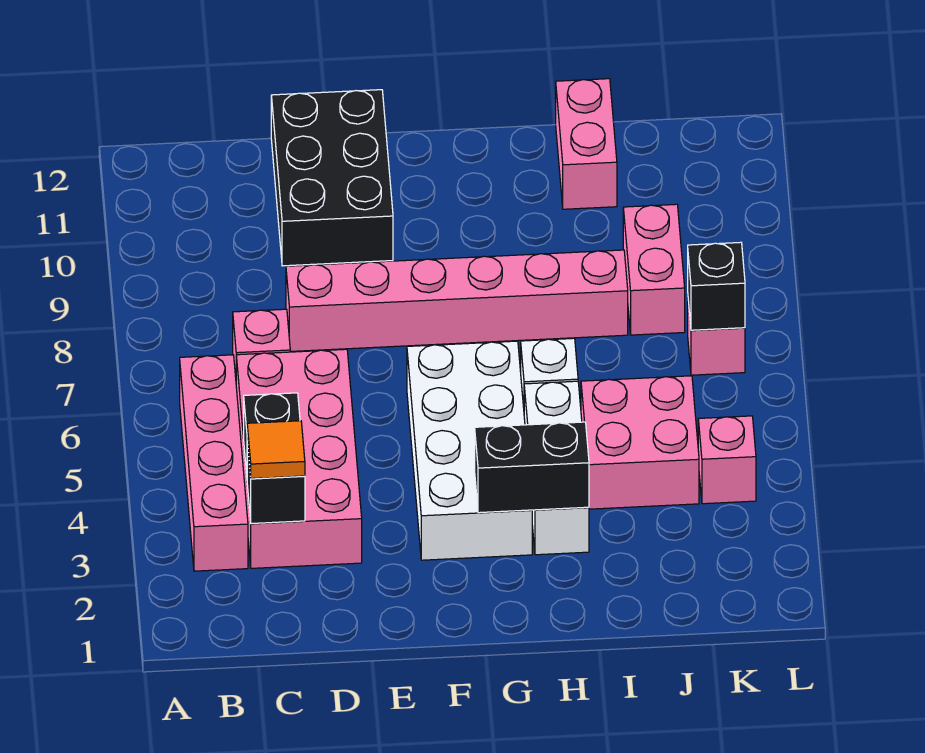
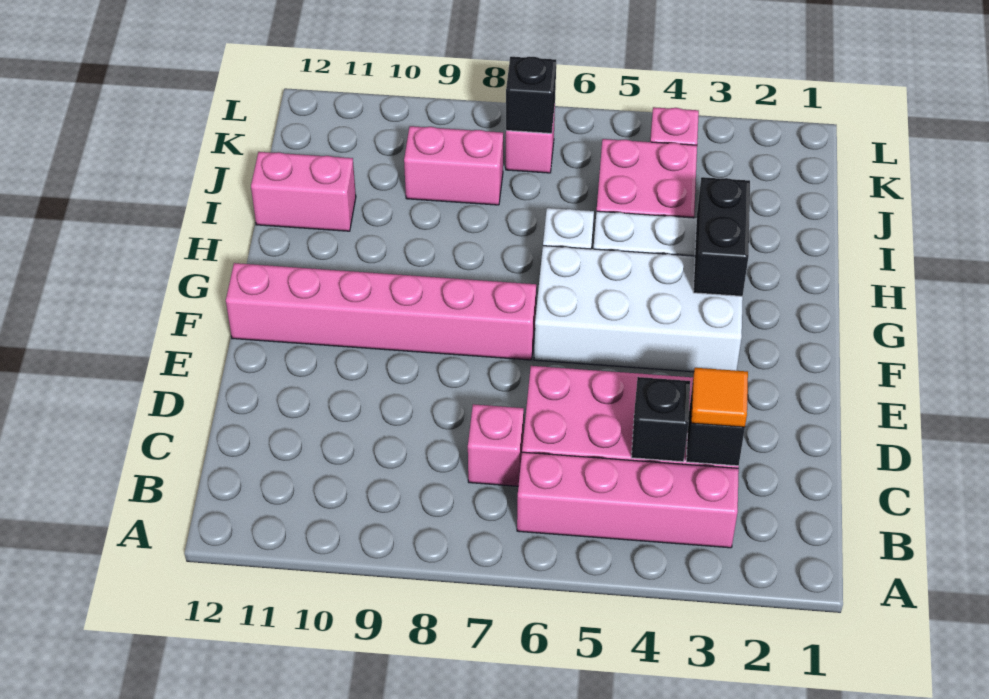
pink brick D8:I8 level 1 -> pink brick F7:F12 level 1
black brick D10:E12 level 1 -> none

